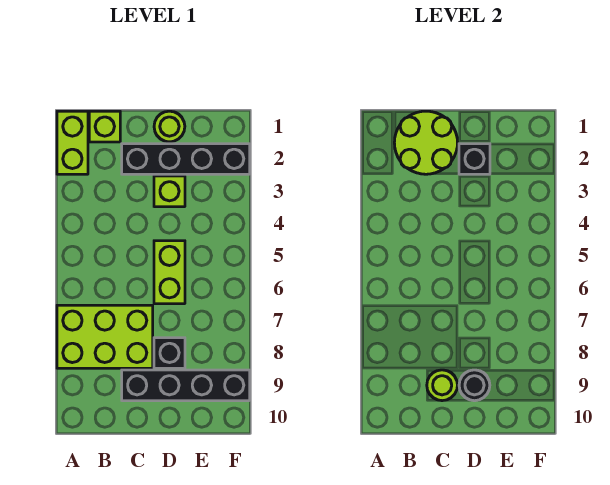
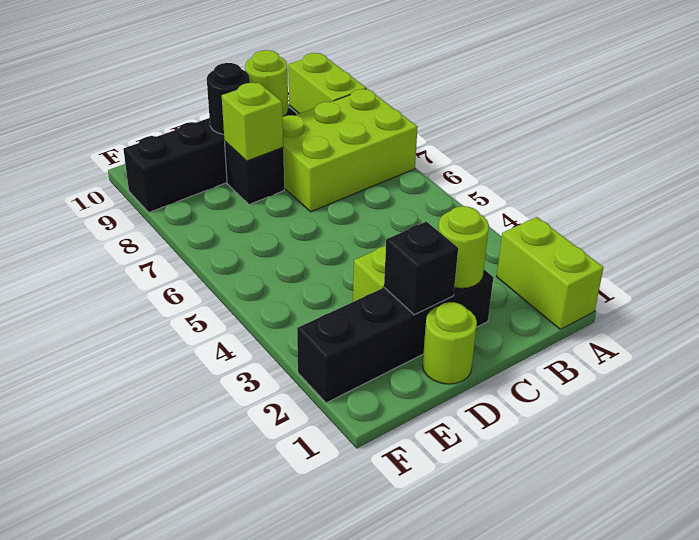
lime brick B1 level 1 -> lime brick D8 level 2
lime round brick B1:C2 level 2 -> lime round brick C2 level 2
lime brick D5:D6 level 1 -> lime brick A9:A10 level 1

